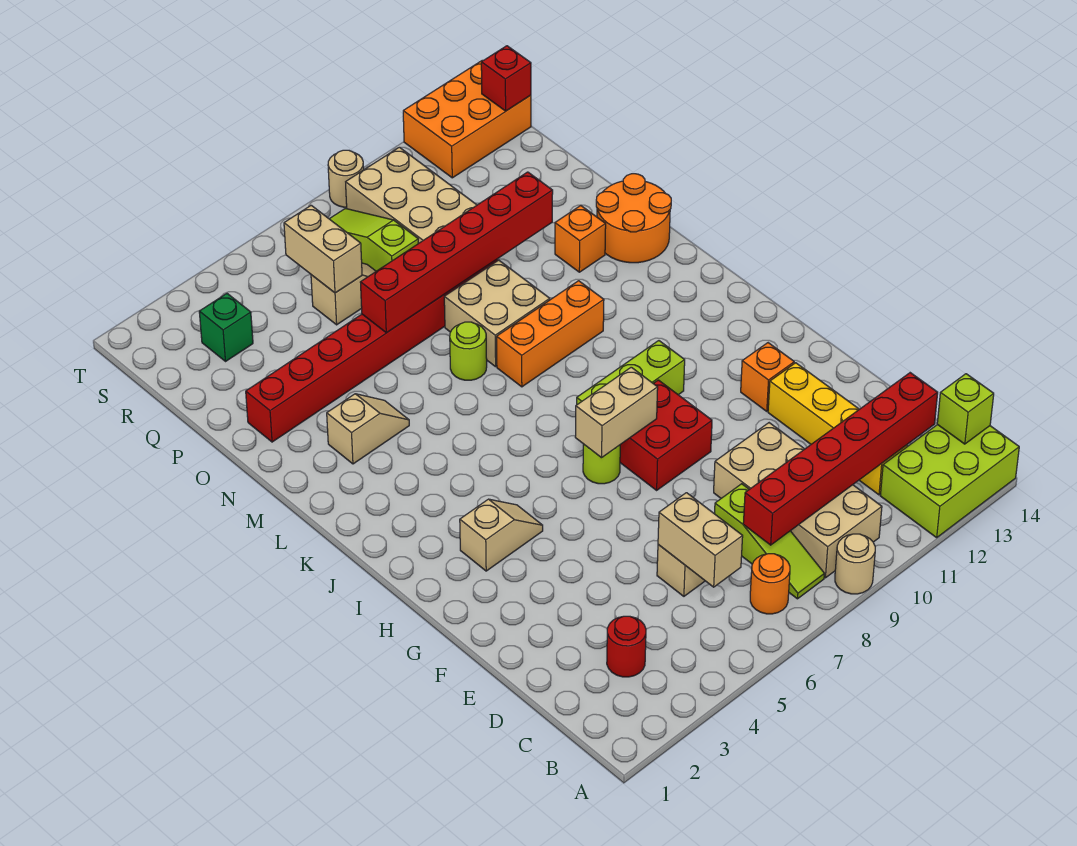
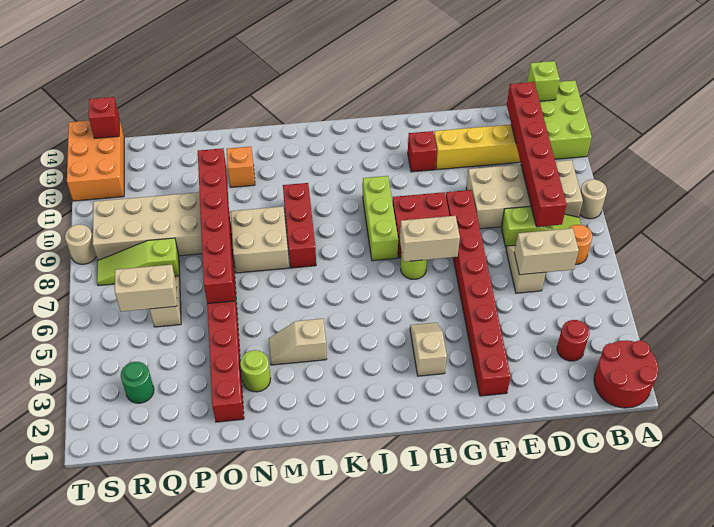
none -> red round brick A1:B2 level 1
none -> red brick F2:F9 level 1
orange brick G12 level 1 -> red brick G12 level 1
tan brick H7:H8 level 2 -> tan brick G7:H7 level 2
orange brick L8:L10 level 1 -> red brick L8:L10 level 1
tan slope M3:M4 level 1 top 3 -> tan slope L4:M4 level 1 top L
lime round brick M7 level 1 -> lime round brick N3 level 1
orange round brick M13:N14 level 1 -> none
green brick R3 level 1 -> green round brick R3 level 1

